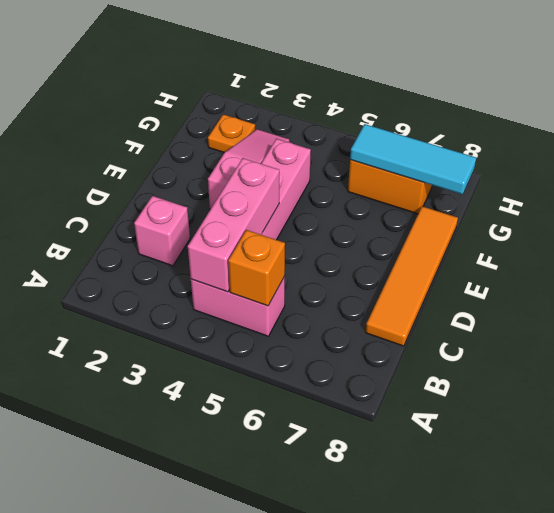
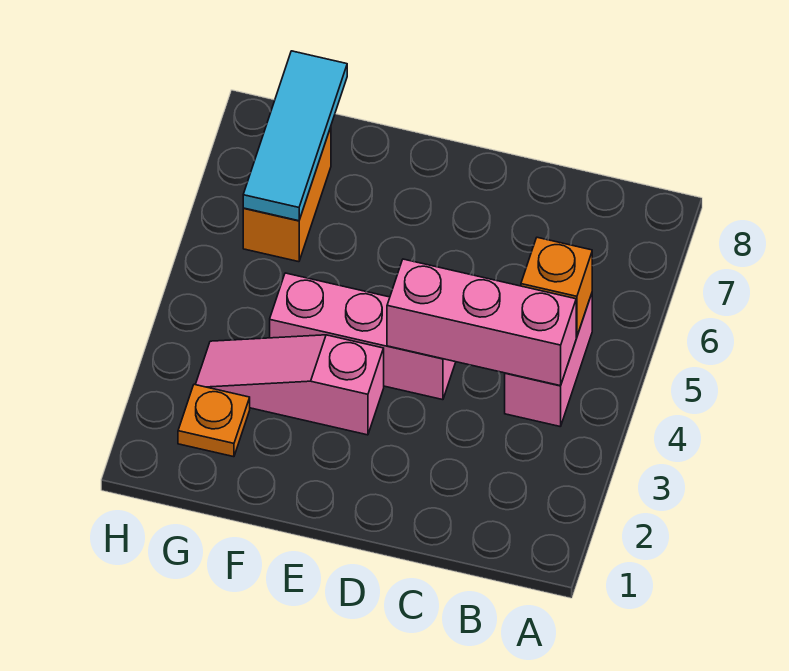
pink brick C2 level 1 -> none
orange tile C8:F8 level 1 -> none

